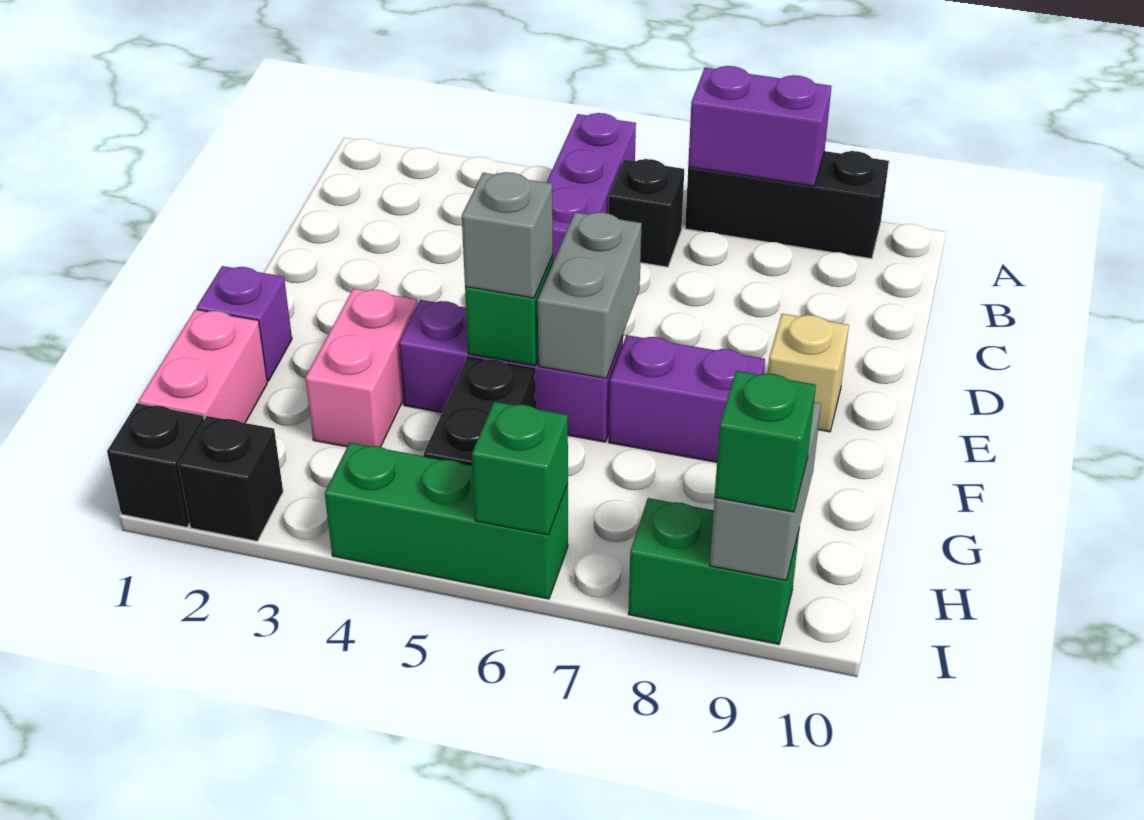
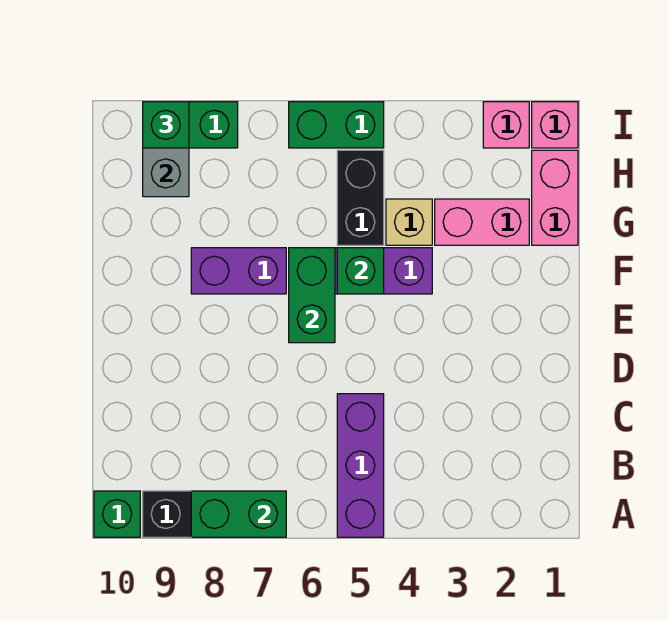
purple brick A7:A8 level 2 -> green brick A7:A8 level 2
black brick B6 level 1 -> none
grey brick E6:F6 level 2 -> green brick E6:F6 level 2
tan brick E9 level 1 -> tan brick G4 level 1
purple brick F1 level 1 -> none
pink brick F3:G3 level 1 -> pink brick G2:G3 level 1
grey brick F5 level 3 -> none
black brick I1 level 1 -> pink brick I1 level 1
black brick I2 level 1 -> pink brick I2 level 1
green brick I4:I6 level 1 -> green brick I5:I6 level 1
green brick I6 level 2 -> green brick A10 level 1

